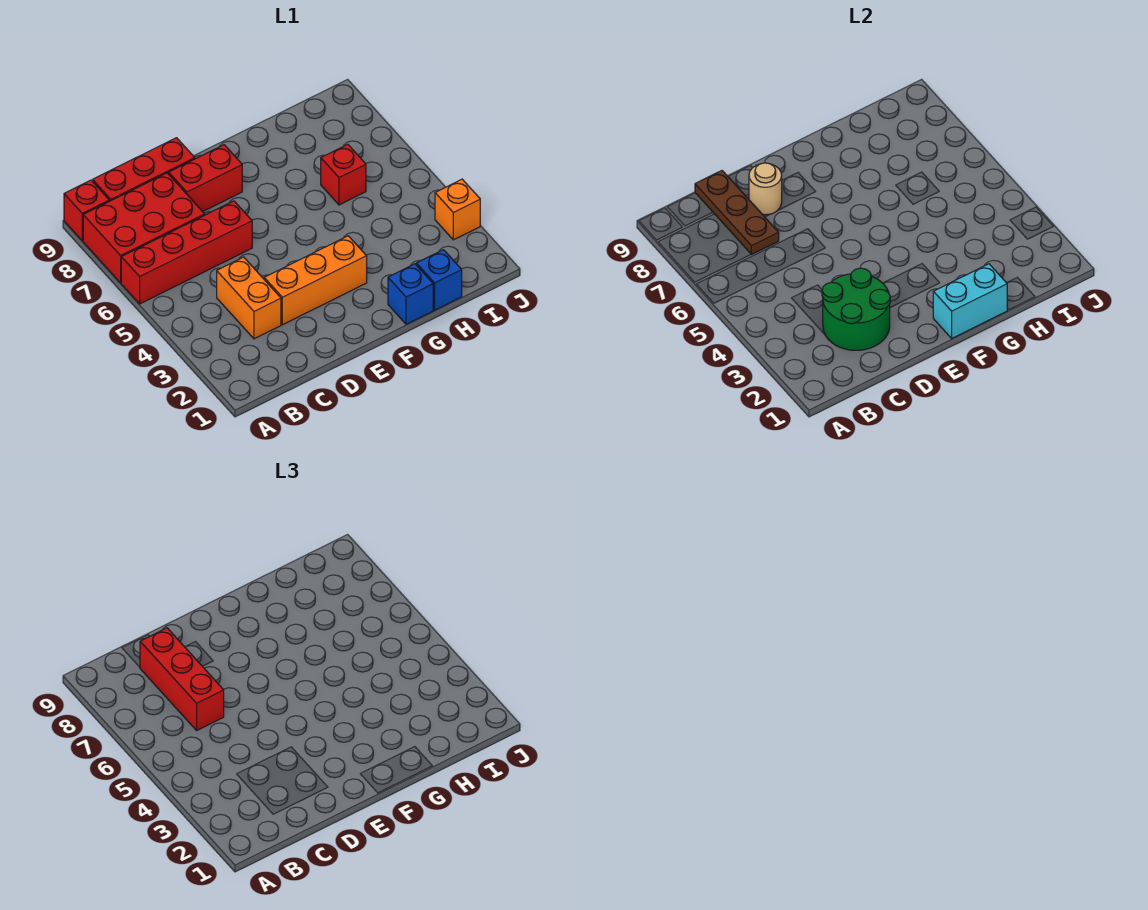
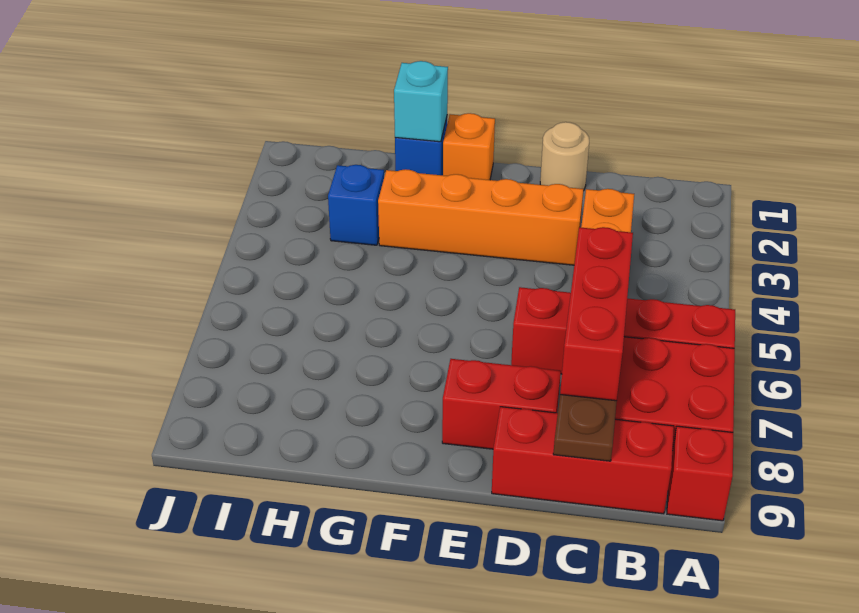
green round brick C2:D3 level 2 -> none
orange brick D3:F3 level 1 -> orange brick D3:G3 level 1
tan round brick D8 level 2 -> tan round brick D1 level 1
cyan brick F1:G1 level 2 -> cyan brick G1 level 2
blue brick H1 level 1 -> blue brick H3 level 1
red brick H6 level 1 -> none
orange brick J3 level 1 -> orange brick F1 level 1

